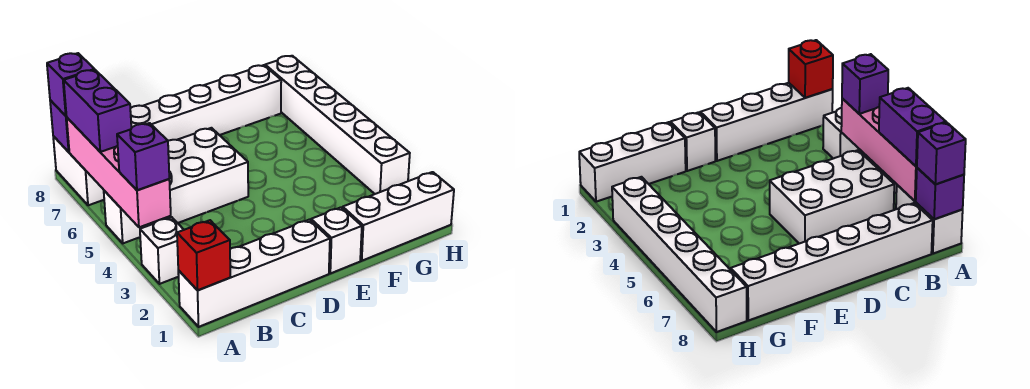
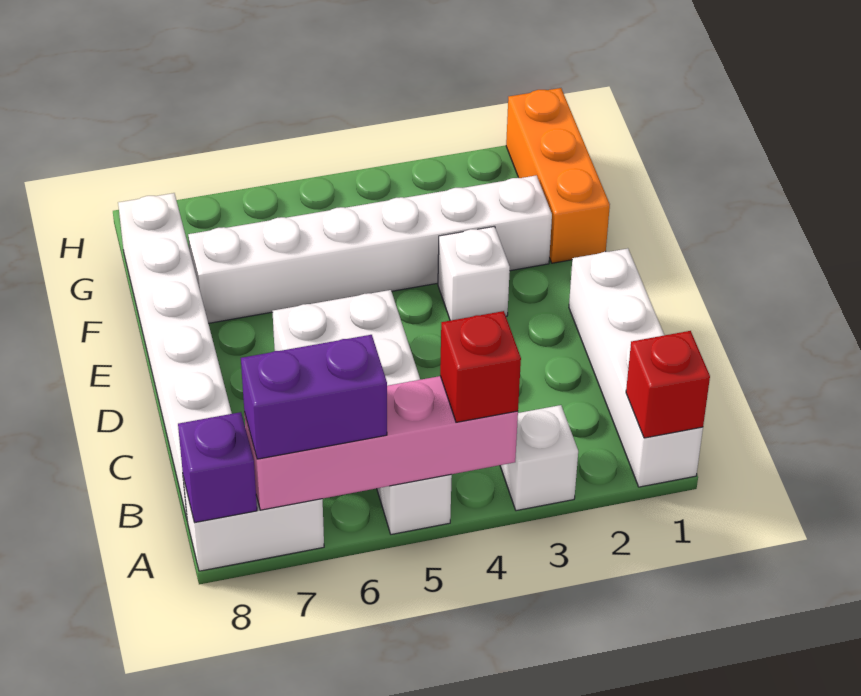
purple brick A4 level 3 -> red brick A4 level 3
purple brick A8 level 3 -> none
white brick E1 level 1 -> white brick E3 level 1
white brick F1:H1 level 1 -> orange brick F1:H1 level 1
white brick H3:H8 level 1 -> white brick F2:F7 level 1

